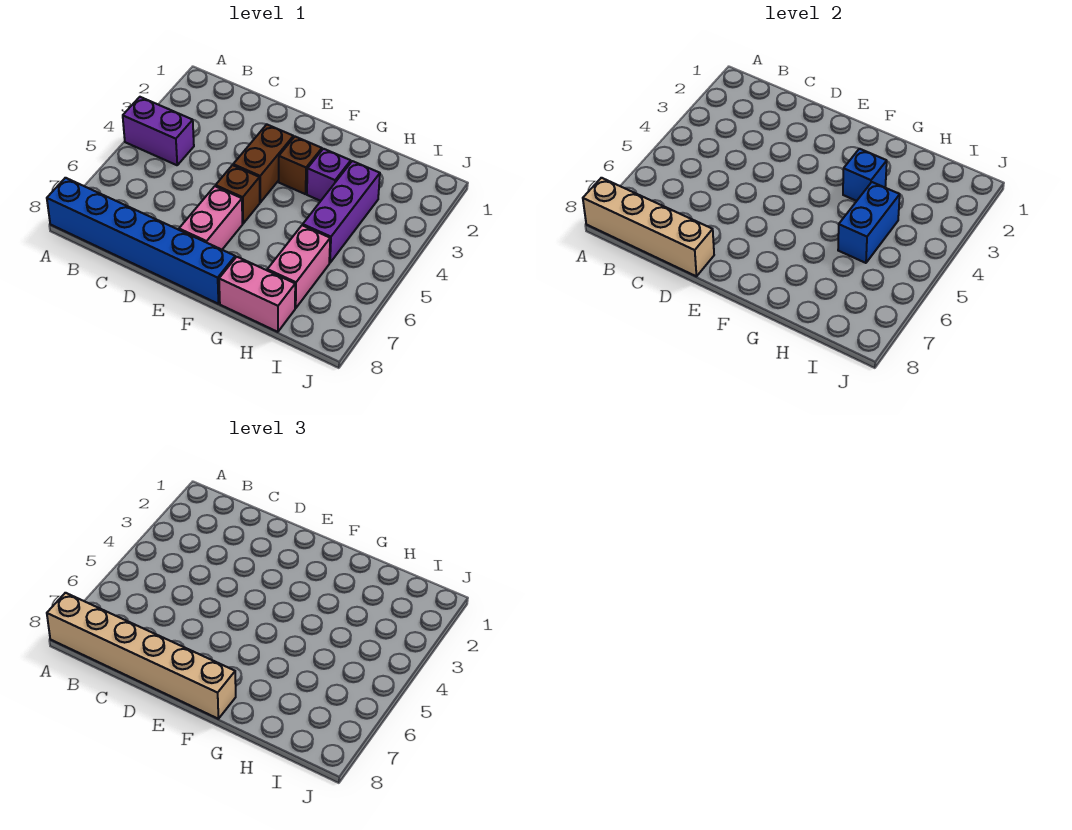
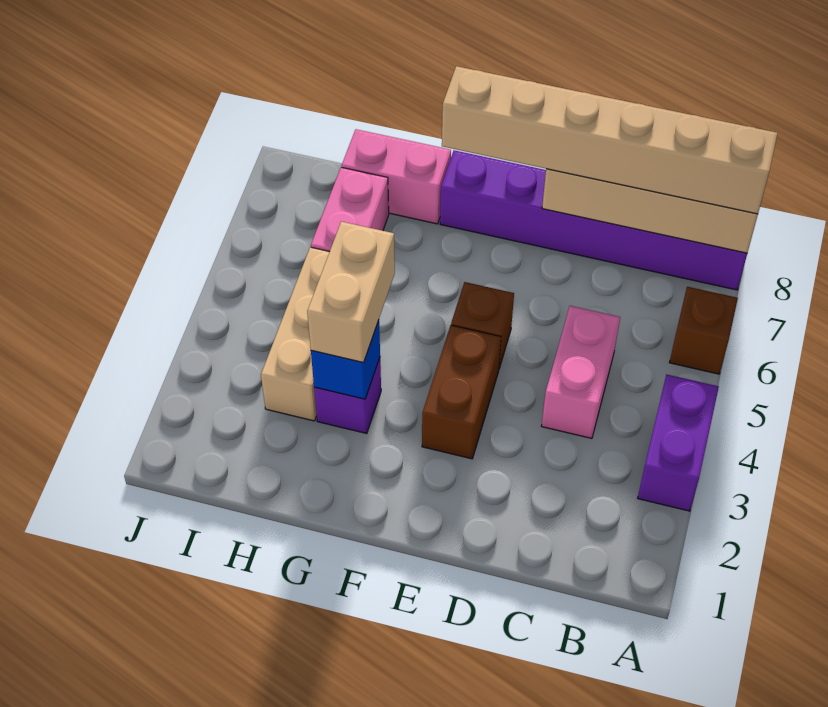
purple brick A4:B4 level 1 -> purple brick A3:A4 level 1
blue brick A8:F8 level 1 -> purple brick A8:F8 level 1
pink brick E6:E7 level 1 -> pink brick C4:C5 level 1
brown brick F3 level 1 -> brown brick A6 level 1
none -> tan brick G3:G4 level 3
purple brick H3:H5 level 1 -> tan brick H3:H5 level 1
blue brick H4:H5 level 2 -> none

